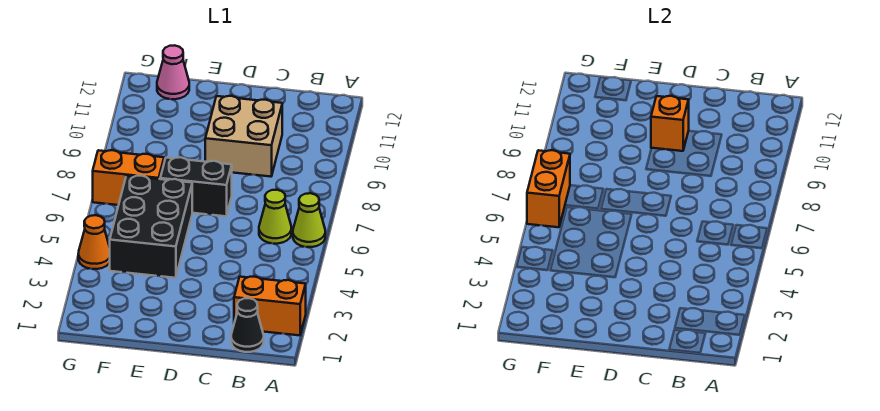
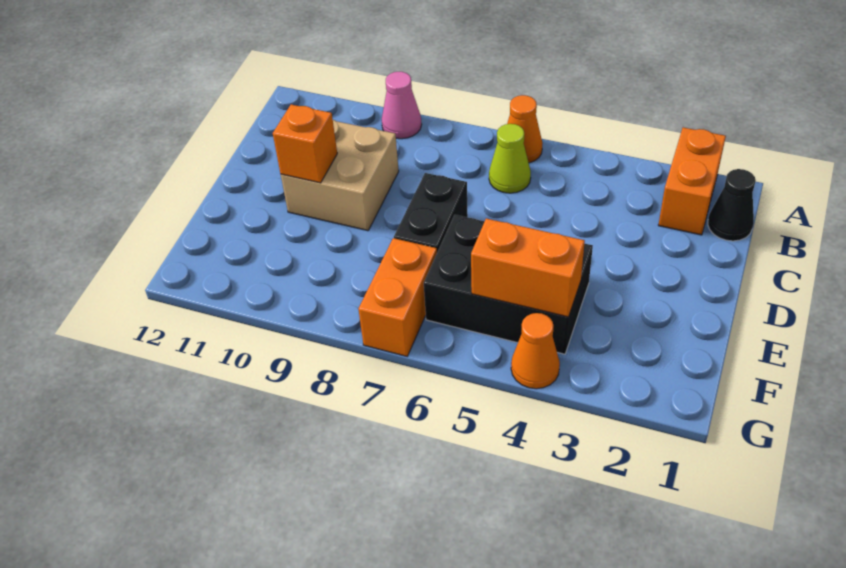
lime cone A6 level 1 -> orange cone A6 level 1
pink cone F12 level 1 -> pink cone A9 level 1
orange brick G6:G7 level 2 -> orange brick F4:F5 level 2

